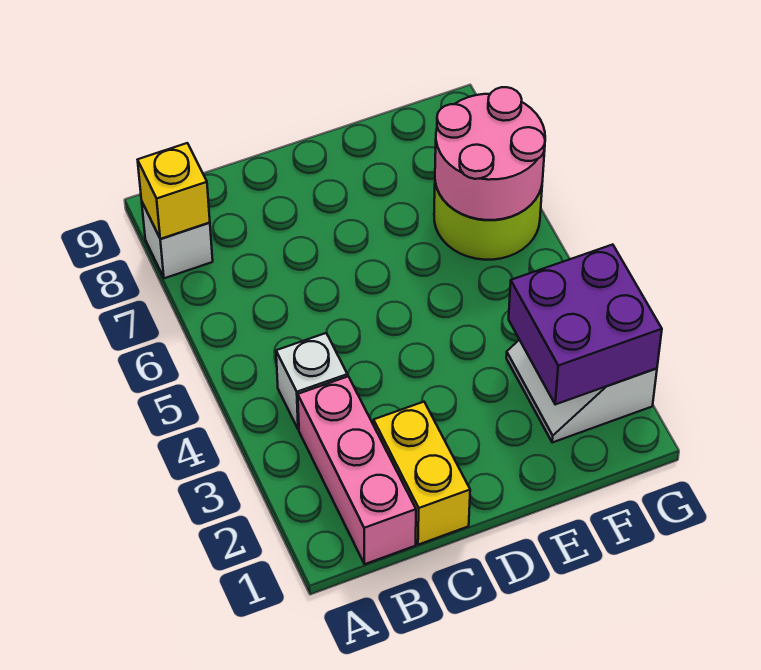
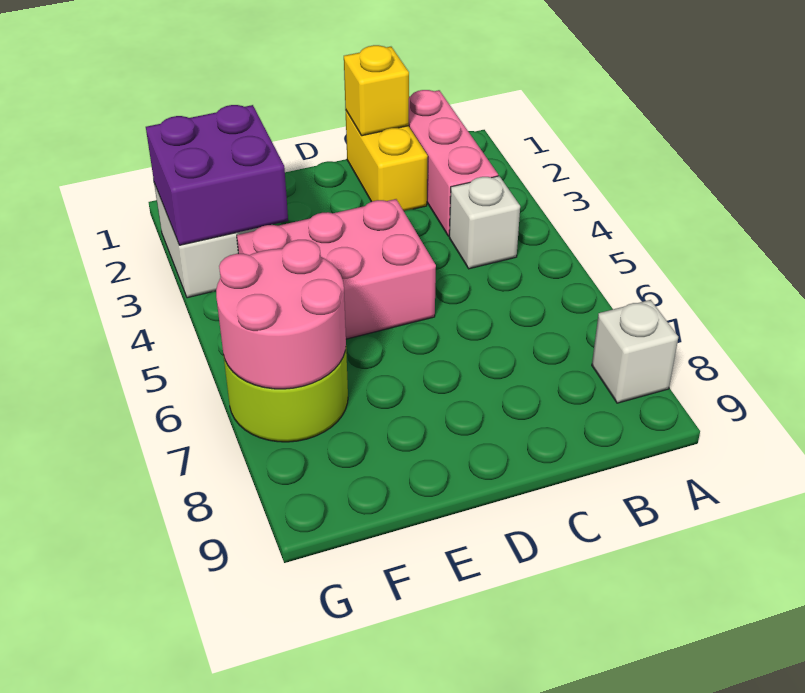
yellow brick A8 level 2 -> yellow brick C1 level 2
none -> pink brick D4:F5 level 1

